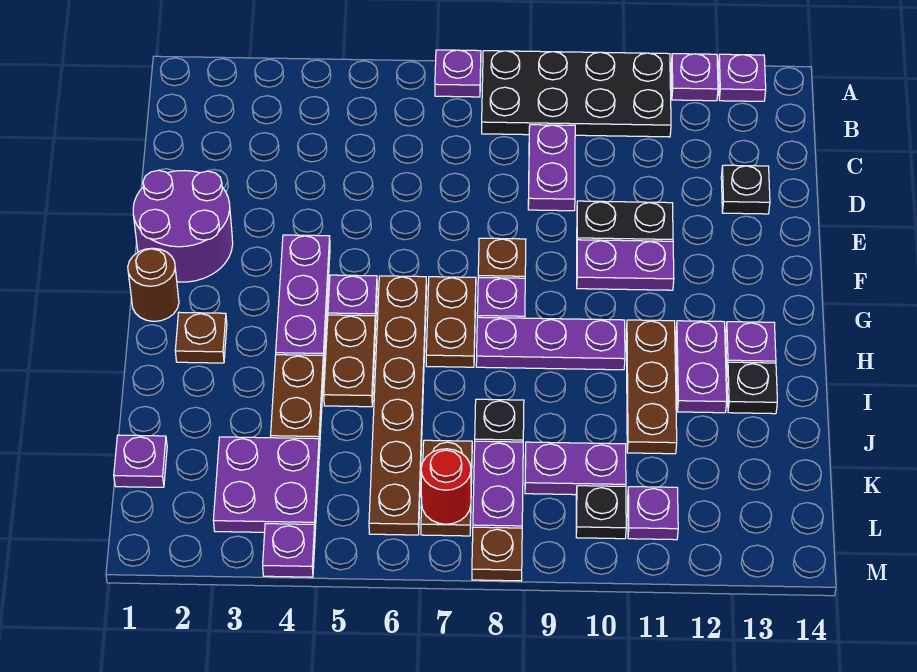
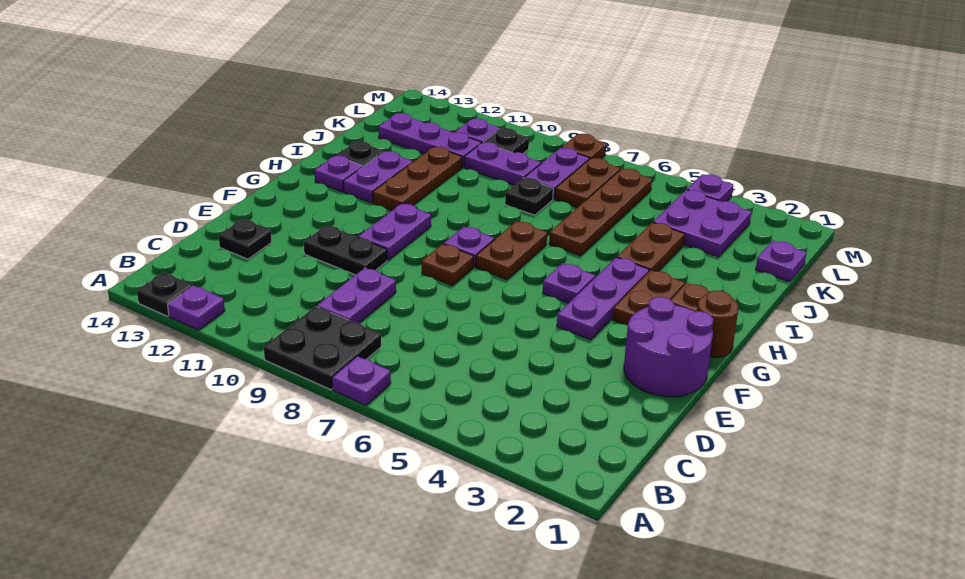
black plate A8:B11 level 1 -> black plate A8:B9 level 1
purple plate A13 level 1 -> black plate A13 level 1
purple plate F10:F11 level 1 -> purple plate F10:G10 level 1
brown plate G6:L6 level 1 -> brown plate I6:L6 level 1
brown plate H5:I5 level 1 -> brown plate G3:H3 level 1
purple plate H8:H10 level 1 -> purple plate K11:K13 level 1
red round brick L7 level 2 -> none

